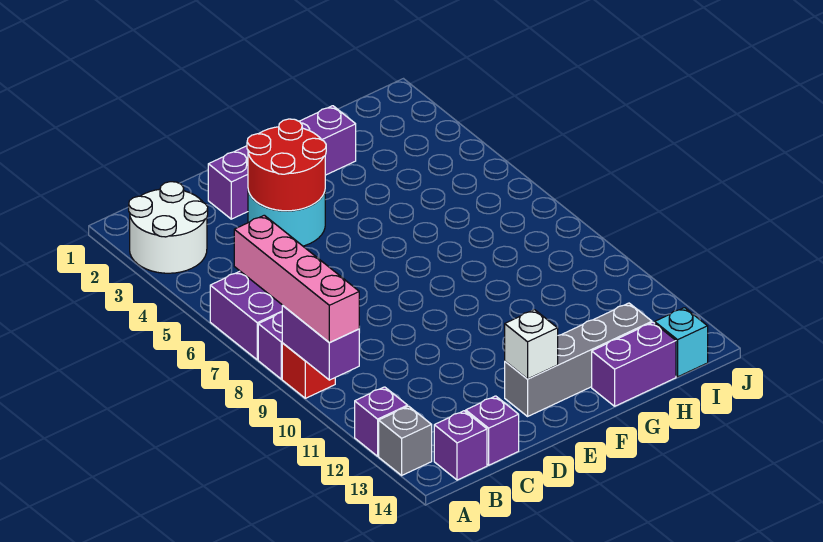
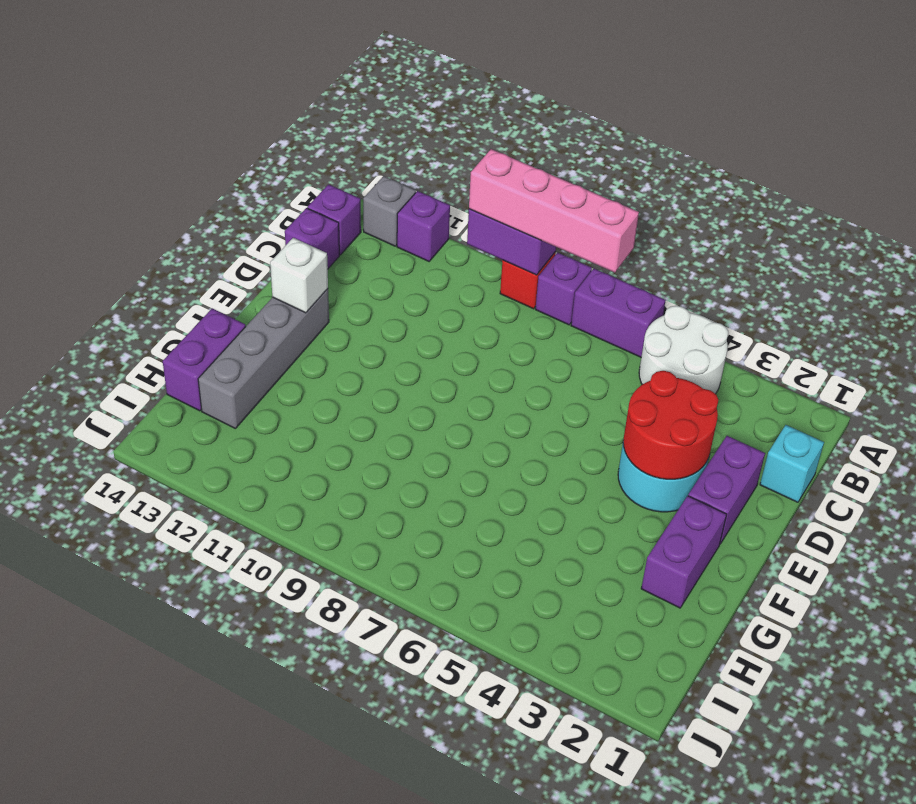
white round brick A2:B3 level 1 -> white round brick A4:B5 level 1
cyan brick I14 level 1 -> cyan brick C1 level 1

